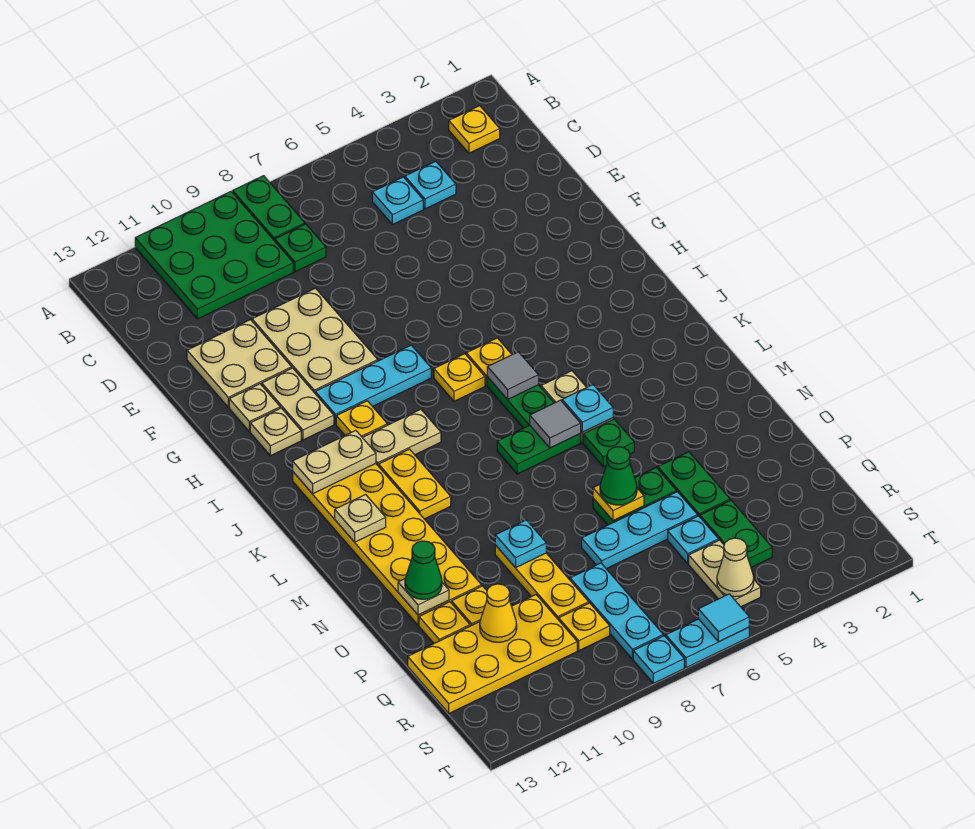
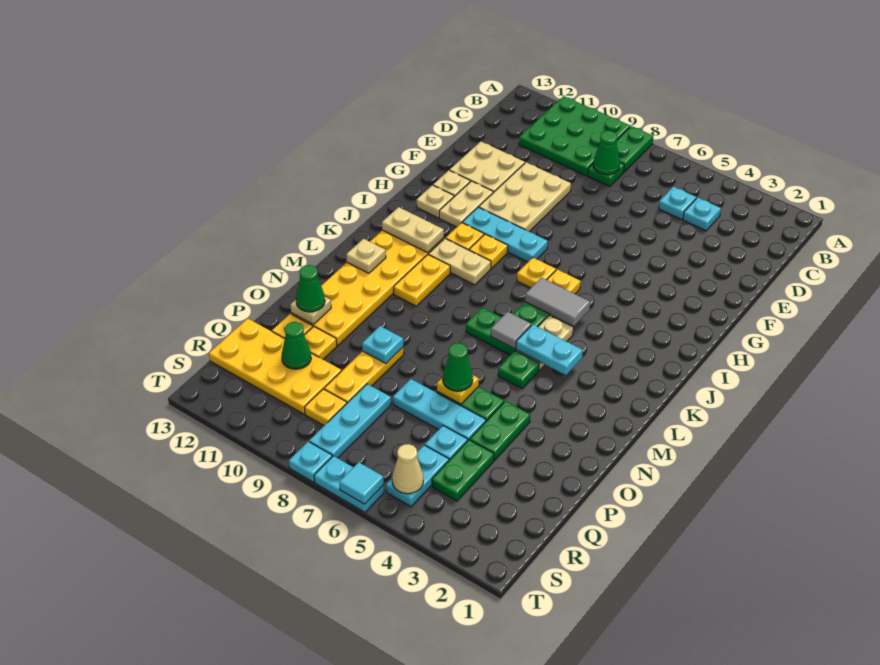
yellow plate B2 level 1 -> yellow plate I9 level 1
none -> green cone C8 level 2
grey tile J6 level 2 -> grey tile J5:J6 level 2
cyan plate L5 level 2 -> cyan plate L4:L5 level 2
yellow cone Q11 level 2 -> green cone Q11 level 2
tan plate R5:S5 level 1 -> cyan plate R5:S5 level 1

